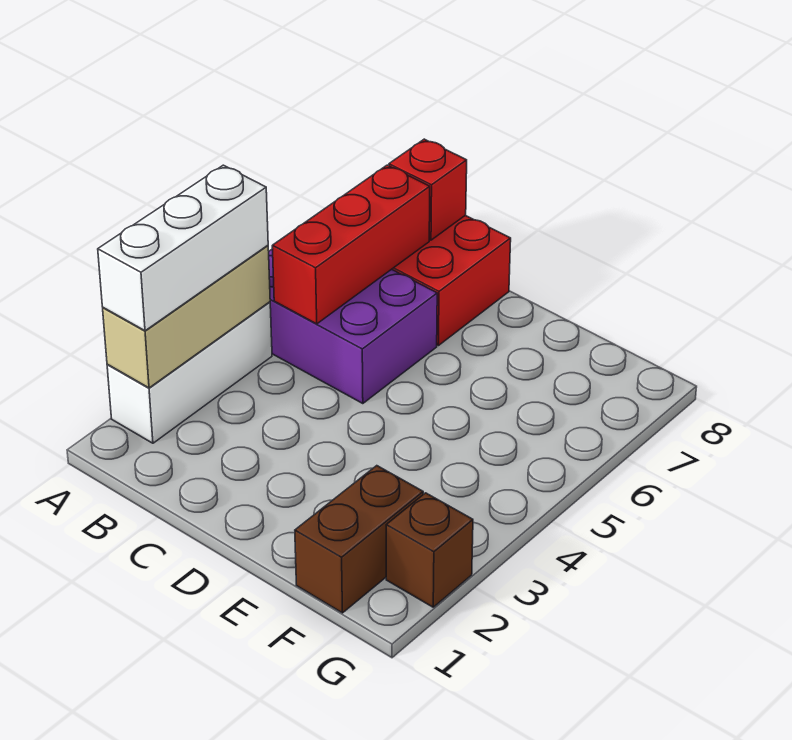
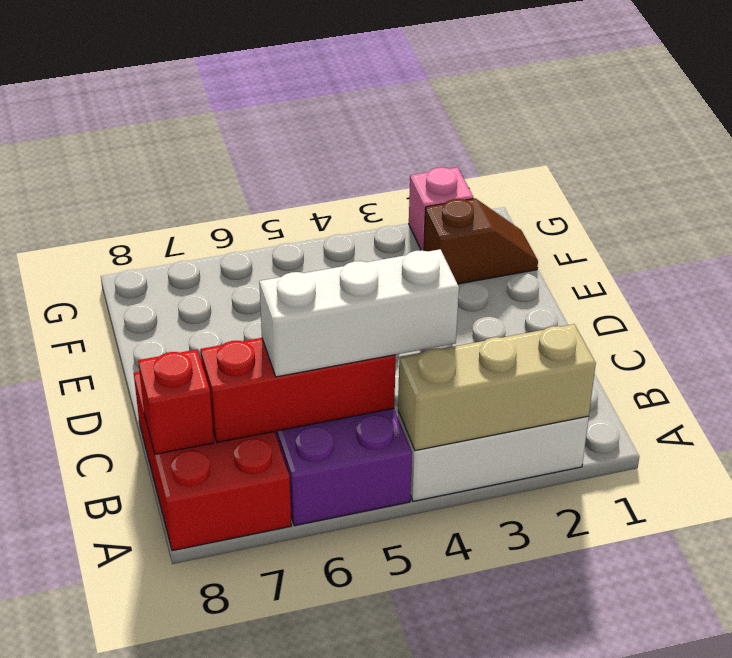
white brick A2:A4 level 3 -> white brick B4:B6 level 3
brown brick F1:F2 level 1 -> brown slope F1:F2 level 1 top 2
brown brick G2 level 1 -> pink brick G2 level 1

